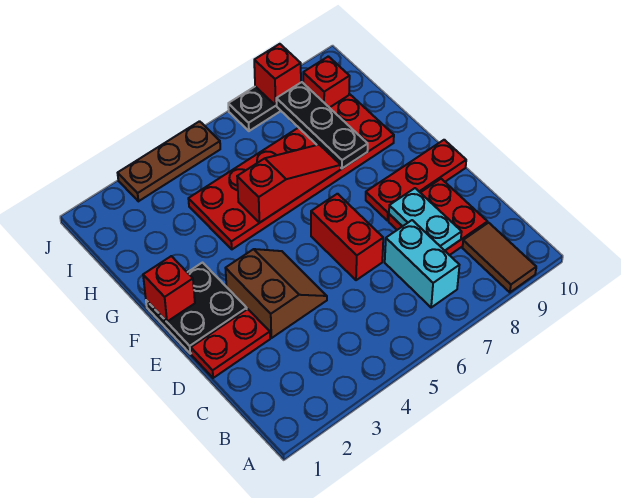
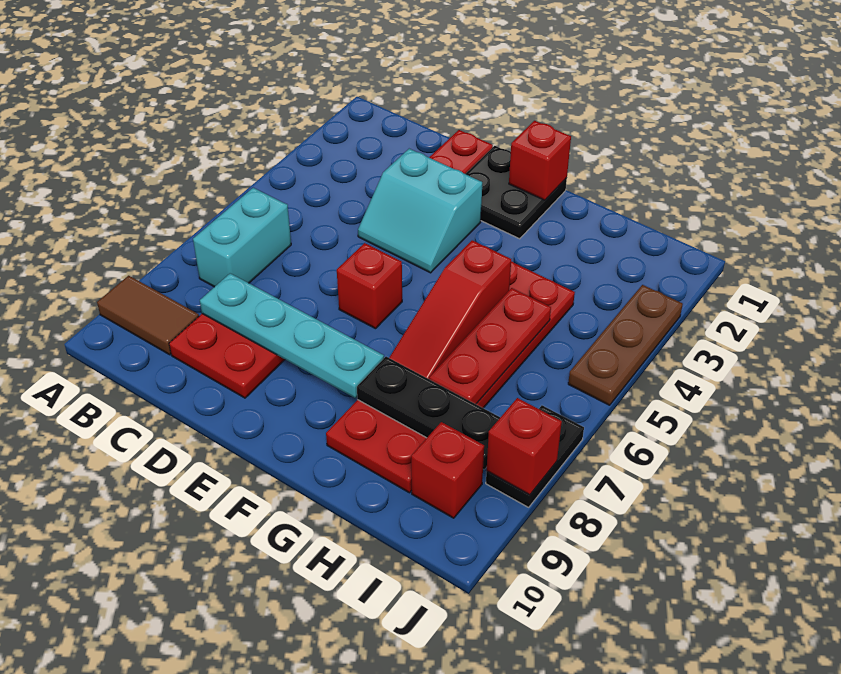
cyan brick B7:C7 level 1 -> cyan brick B6:B7 level 1
cyan plate C8:D8 level 2 -> cyan plate C8:F8 level 2
brown slope D3:E4 level 1 top 3 -> cyan slope D3:E4 level 1 top 3
red brick D6:E6 level 1 -> red brick E6 level 1
red plate E8:E10 level 1 -> red plate H5:H7 level 2

